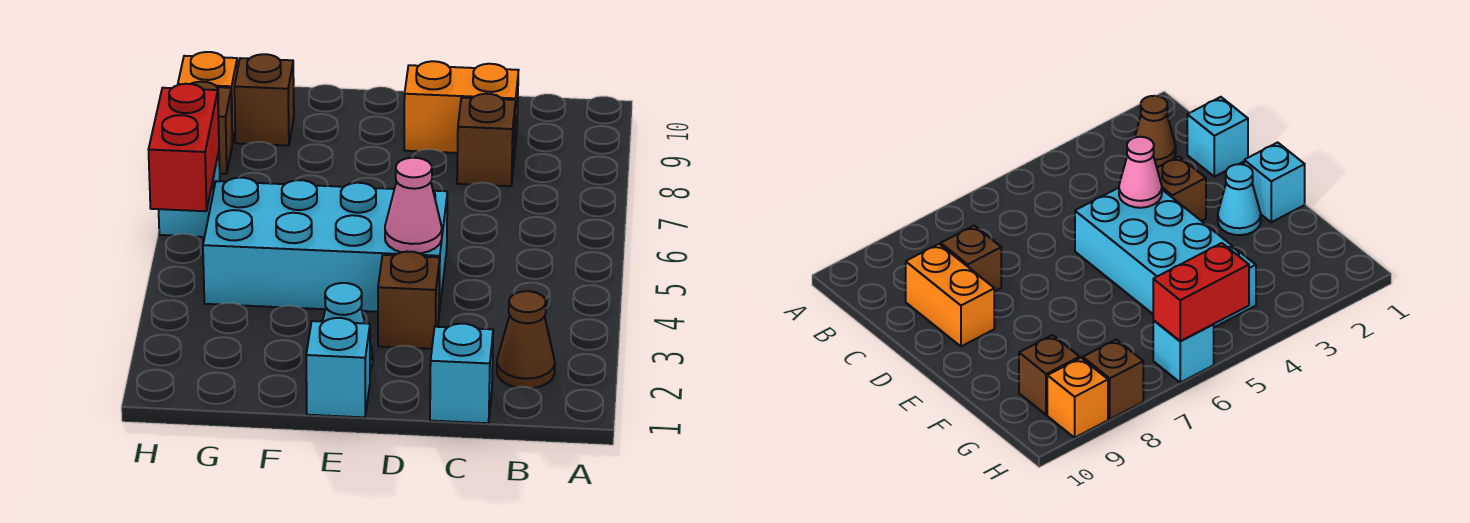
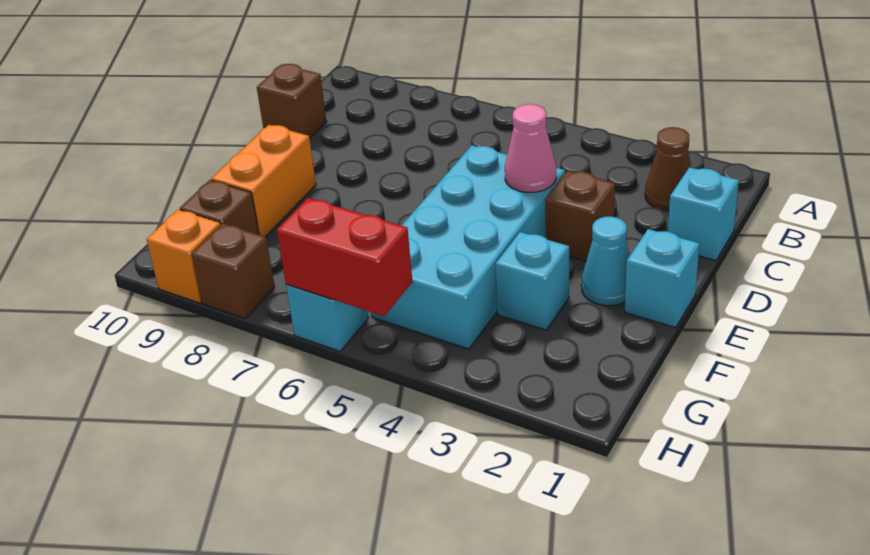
brown brick C8 level 1 -> brown brick C10 level 1
orange brick C9:D9 level 1 -> orange brick E9:F9 level 1
none -> cyan brick F3 level 1

